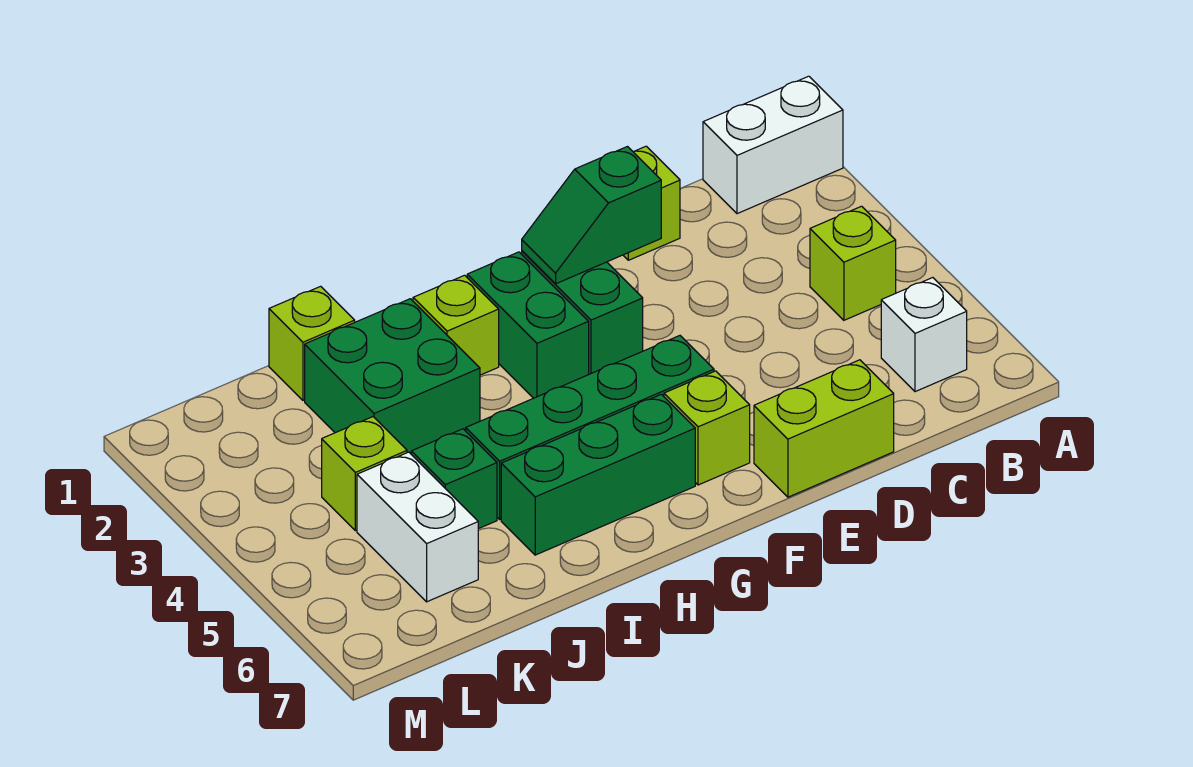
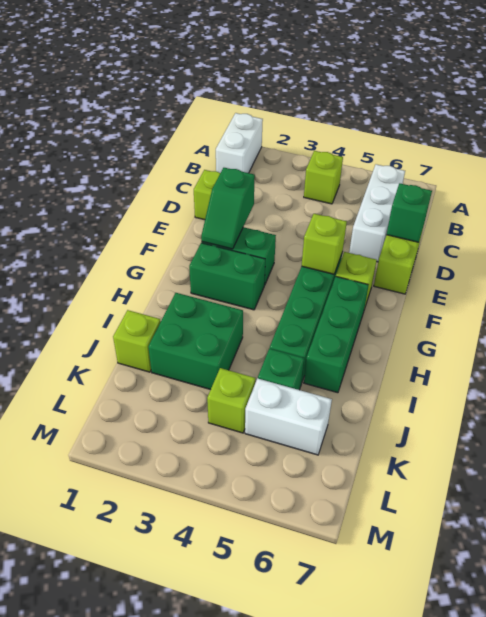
white brick B6 level 1 -> white brick B6:D6 level 1
none -> green brick D7 level 2
lime brick H2 level 1 -> lime brick F5 level 2

